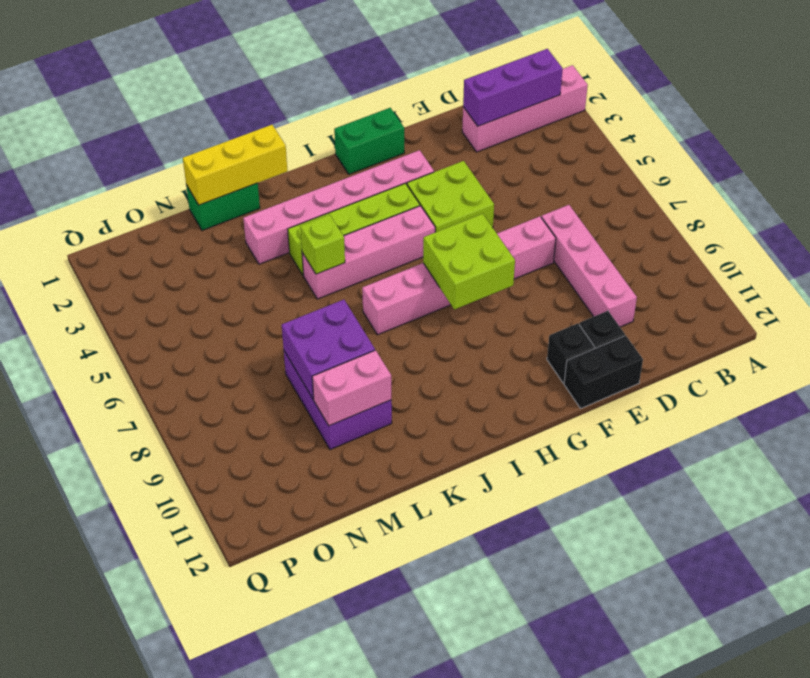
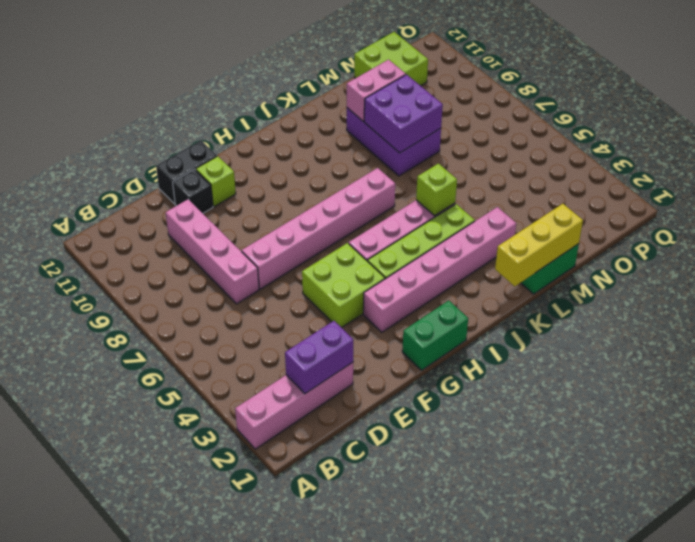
purple brick B2:D2 level 2 -> purple brick C2:D2 level 2
black brick F11 level 1 -> lime brick F11 level 1
lime brick G7:H8 level 2 -> lime brick N11:O12 level 1

